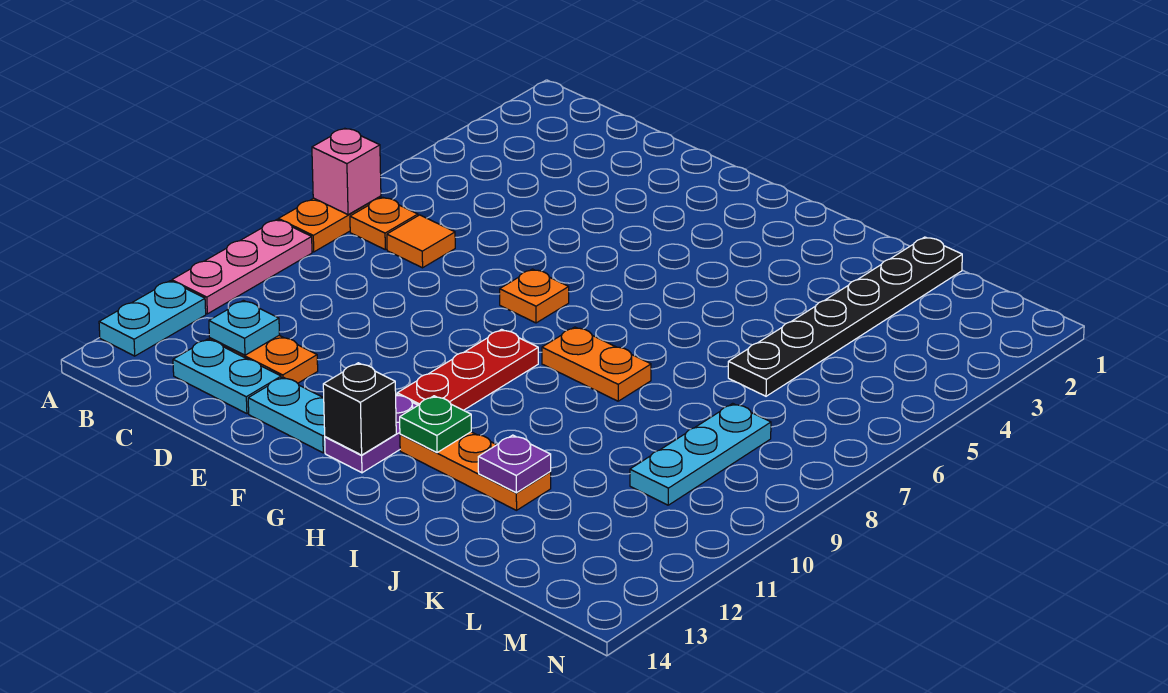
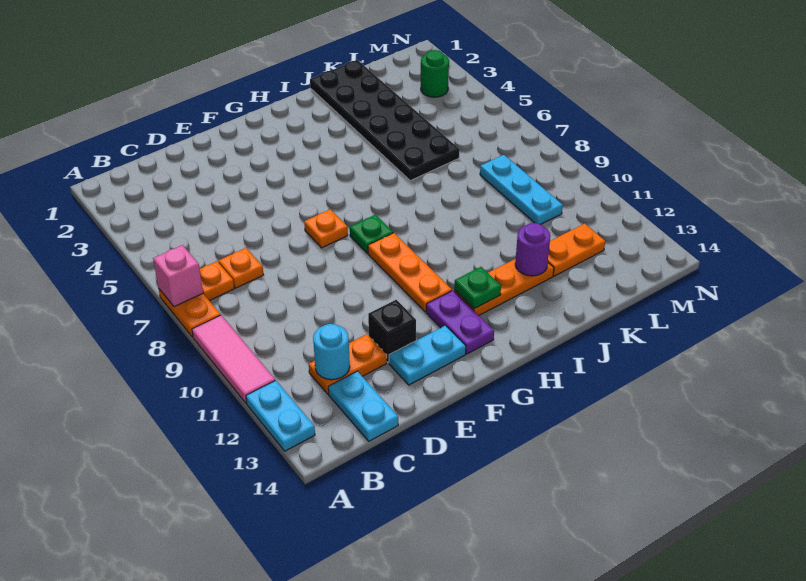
pink plate A9:A11 level 1 -> pink tile A9:A11 level 1
orange tile C7 level 1 -> orange plate C7 level 1
cyan plate C12 level 2 -> cyan round brick C12 level 2
cyan plate C13:D13 level 1 -> cyan plate C13:C14 level 1
none -> green plate G8 level 1
red plate G9:G11 level 1 -> orange plate G9:G11 level 1
black brick G13 level 2 -> black brick E12 level 1
orange plate H8:I8 level 1 -> orange plate K12:L12 level 1
purple plate J12 level 2 -> purple round brick J12 level 2
black plate K1:K6 level 1 -> black plate J1:K6 level 1
none -> green round brick M3 level 1

